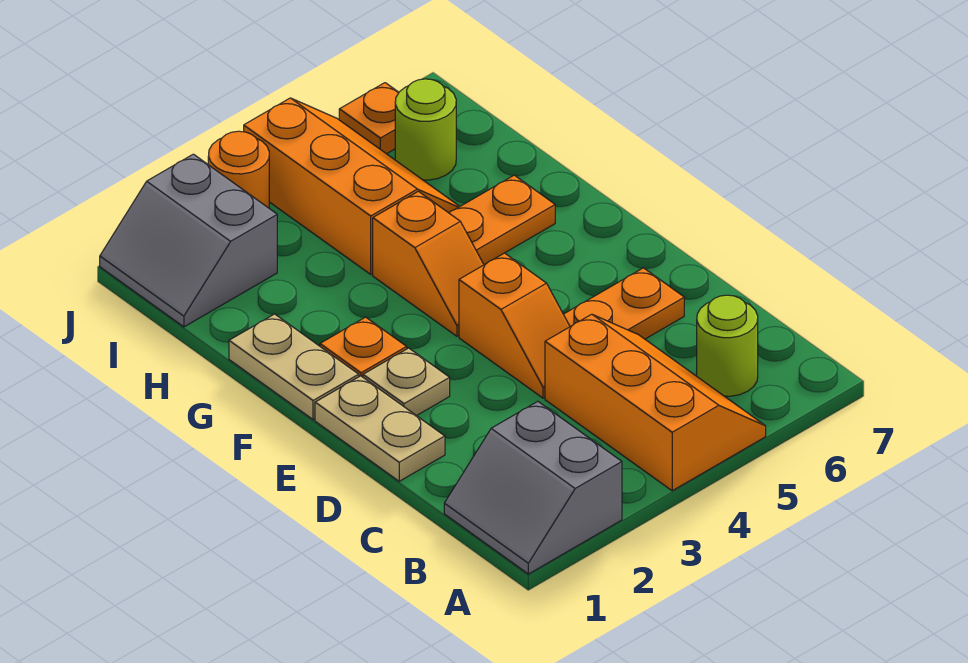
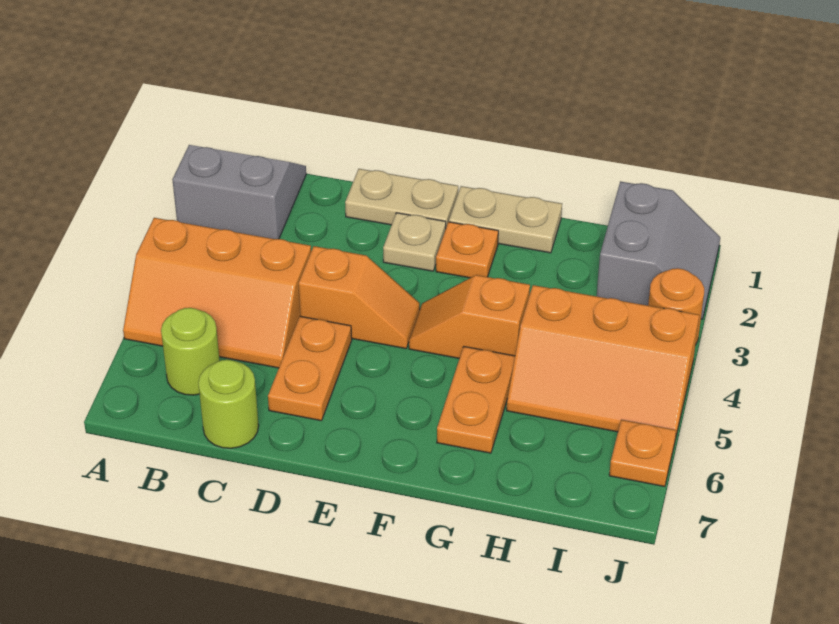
orange slope D4:E4 level 1 top E -> orange slope D4:E4 level 1 top D
grey slope I1:J2 level 1 top 2 -> grey slope I1:J2 level 1 top I
lime round brick I6 level 1 -> lime round brick C7 level 1

